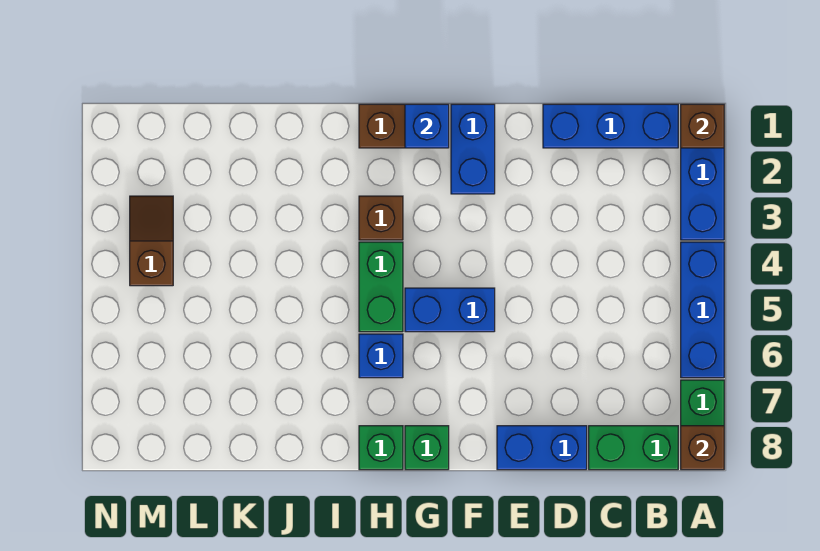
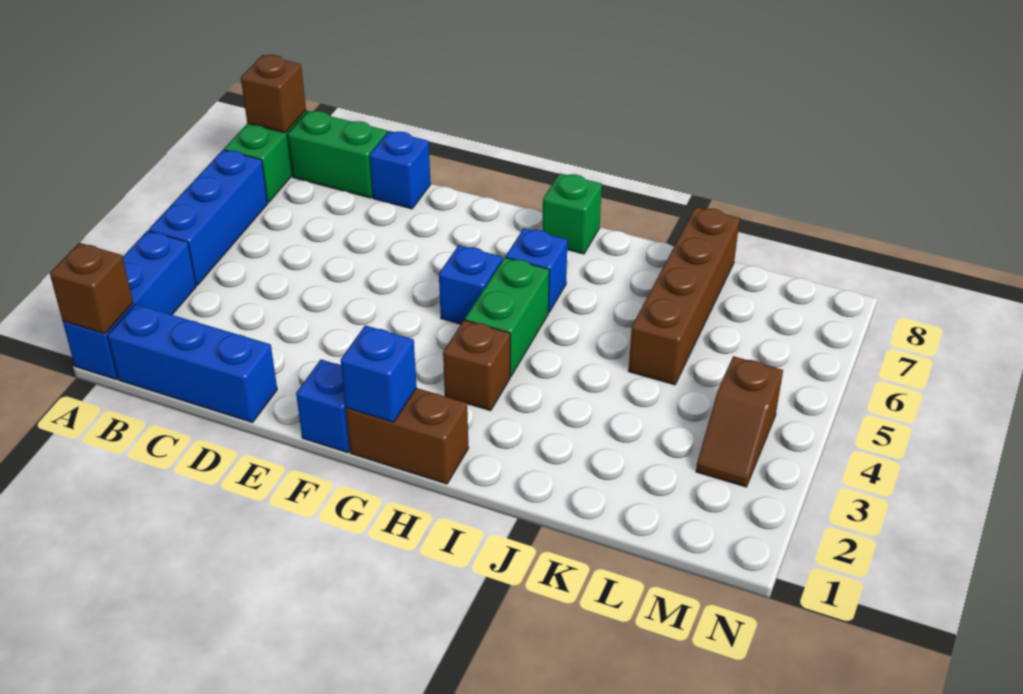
blue brick D8:E8 level 1 -> blue brick D8 level 1
blue brick F1:F2 level 1 -> blue brick F1 level 1
blue brick F5:G5 level 1 -> blue brick G5 level 1
green brick G8 level 1 -> none
none -> brown brick K5:K8 level 1

